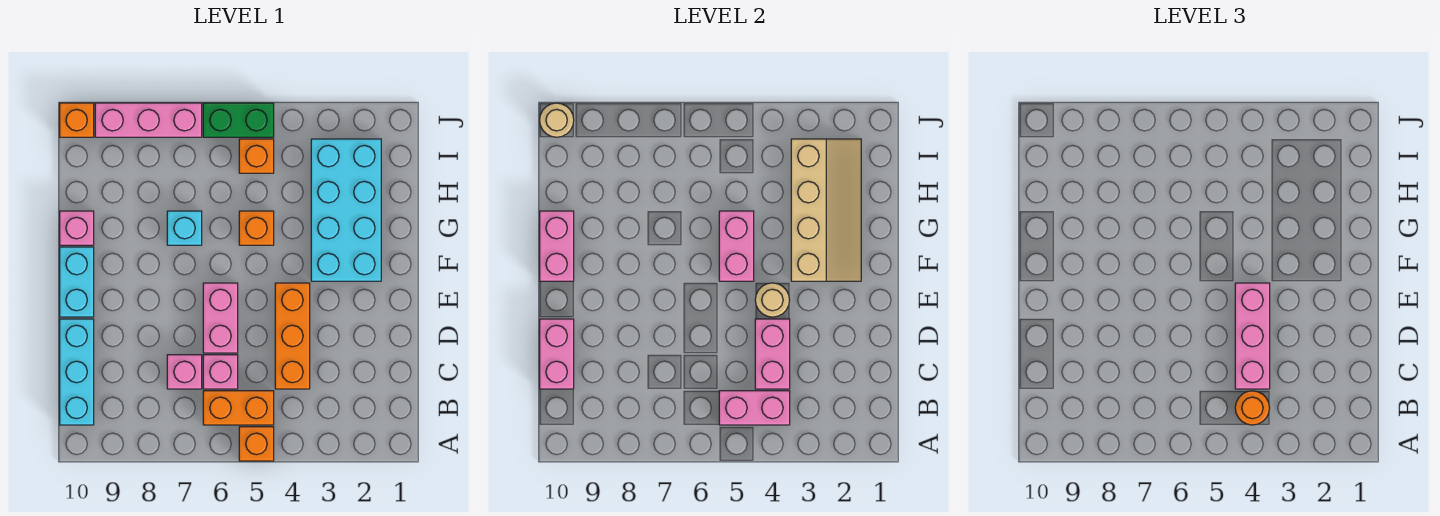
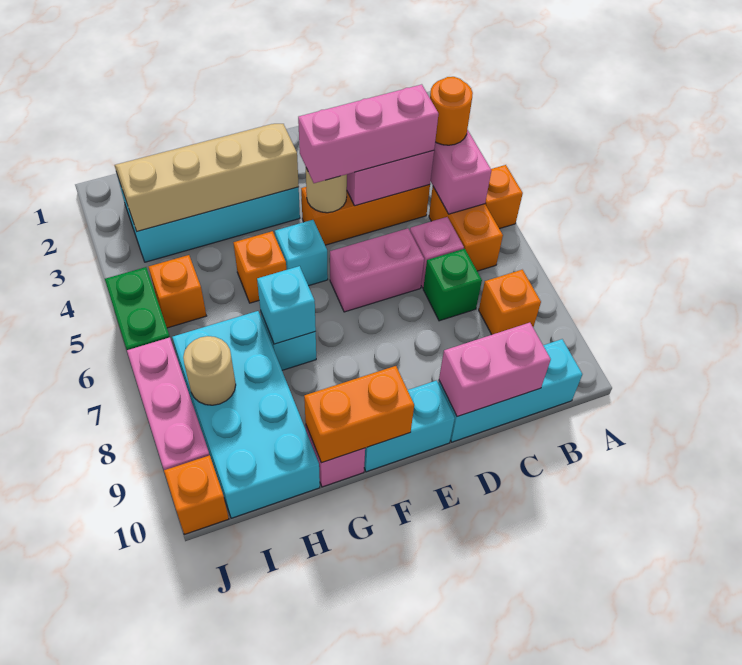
none -> orange brick B8 level 1
pink brick C7 level 1 -> green brick C7 level 1
none -> cyan brick F5 level 1
pink brick F5:G5 level 2 -> none
pink brick F10:G10 level 2 -> orange brick F10:G10 level 2
none -> cyan brick G7 level 2
none -> cyan brick H7:I10 level 1
tan round brick J10 level 2 -> tan round brick I8 level 2

